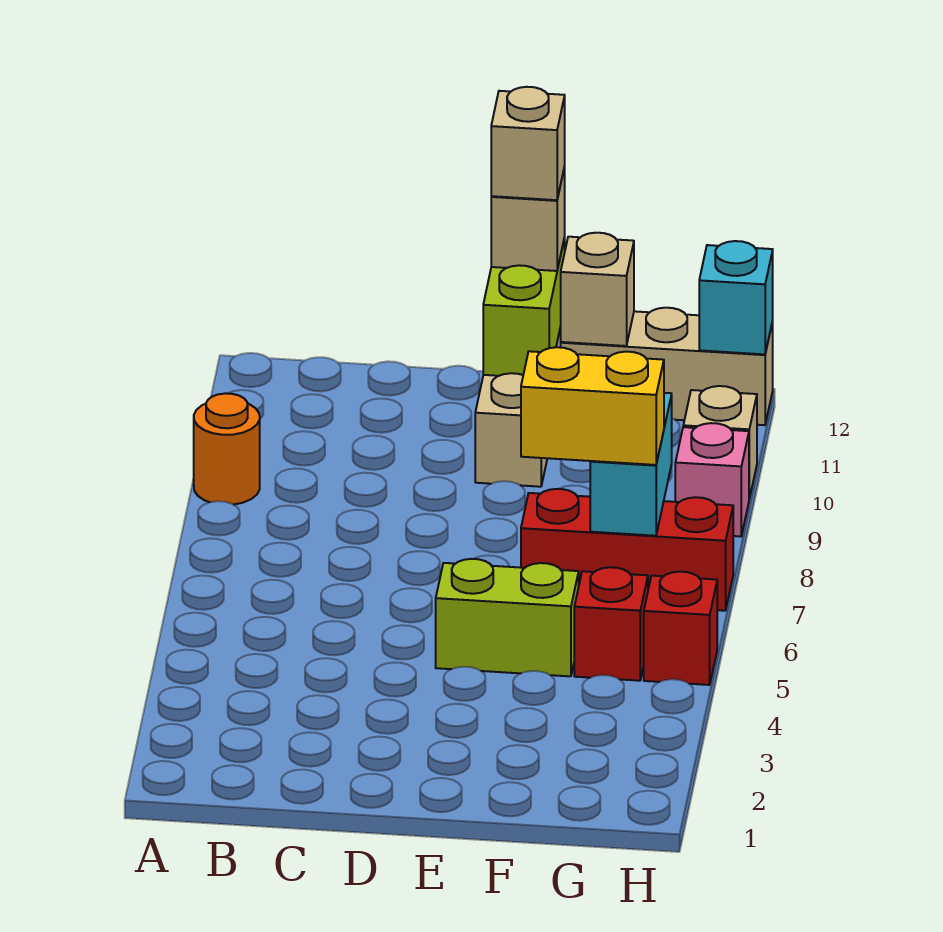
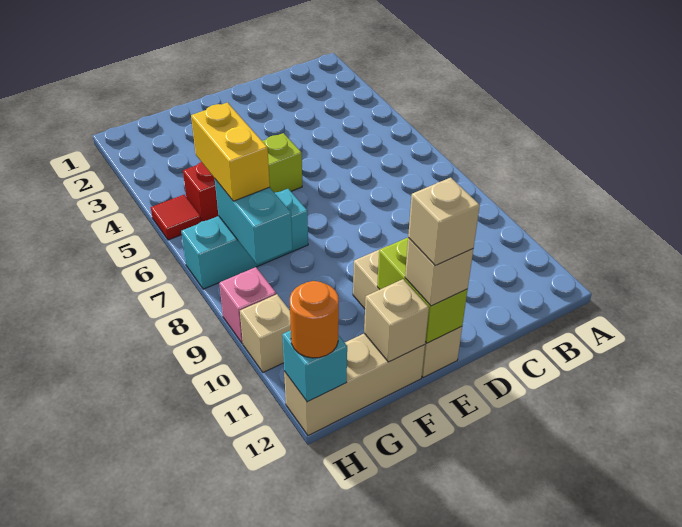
orange round brick A9 level 1 -> orange round brick H12 level 3
red brick F7:H7 level 1 -> cyan brick F7:H7 level 1
yellow brick F7:G7 level 3 -> yellow brick G6:G7 level 3
red brick H5 level 1 -> red tile H5 level 1

